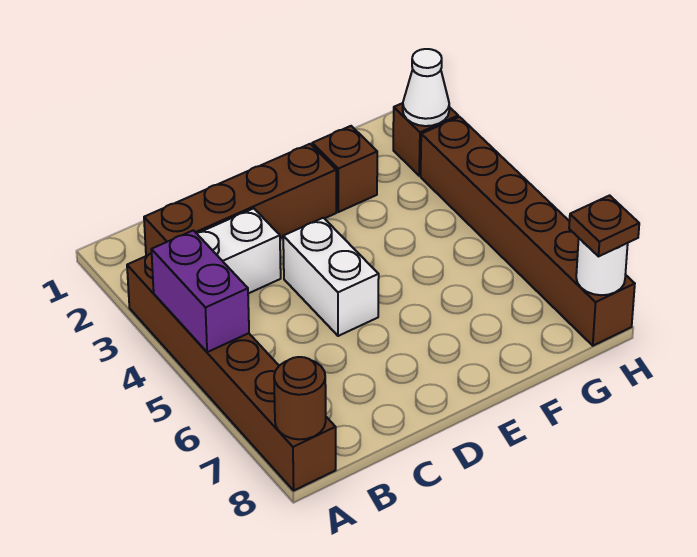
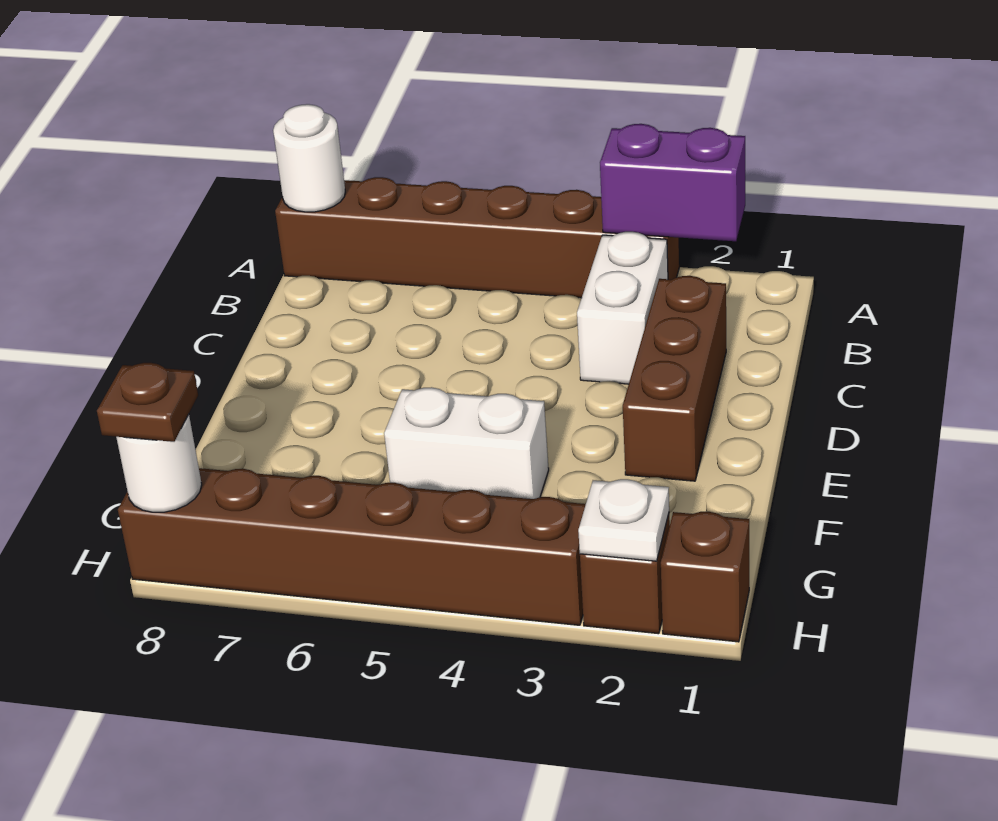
purple brick A4:A5 level 2 -> purple brick A2:A3 level 2
brown round brick A8 level 2 -> white round brick A8 level 2
brown brick B2:E2 level 1 -> brown brick C2:E2 level 1
white brick D4:D5 level 1 -> white brick F4:F5 level 1
brown brick F2 level 1 -> brown brick H1 level 1
white cone H2 level 2 -> white plate H2 level 2

